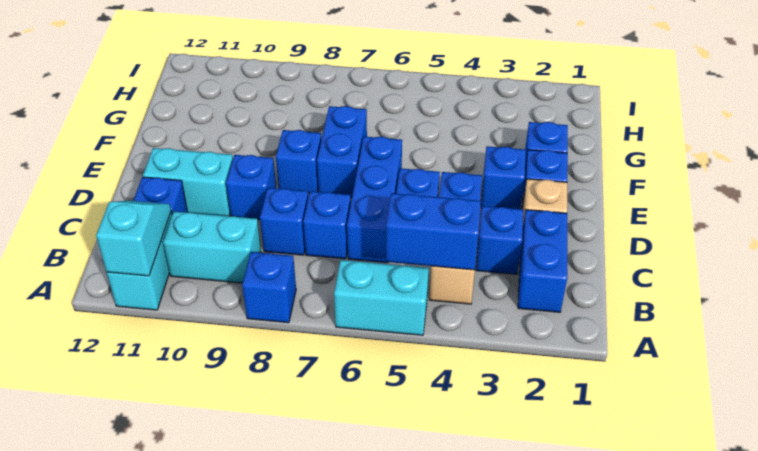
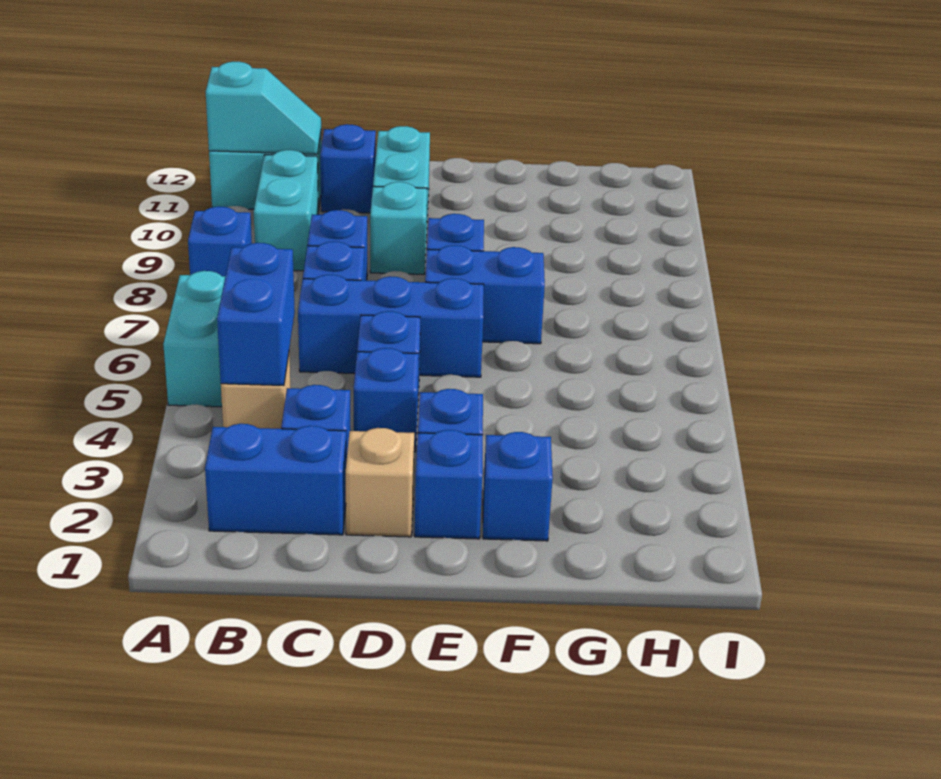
blue brick D9 level 1 -> cyan brick D9 level 1

